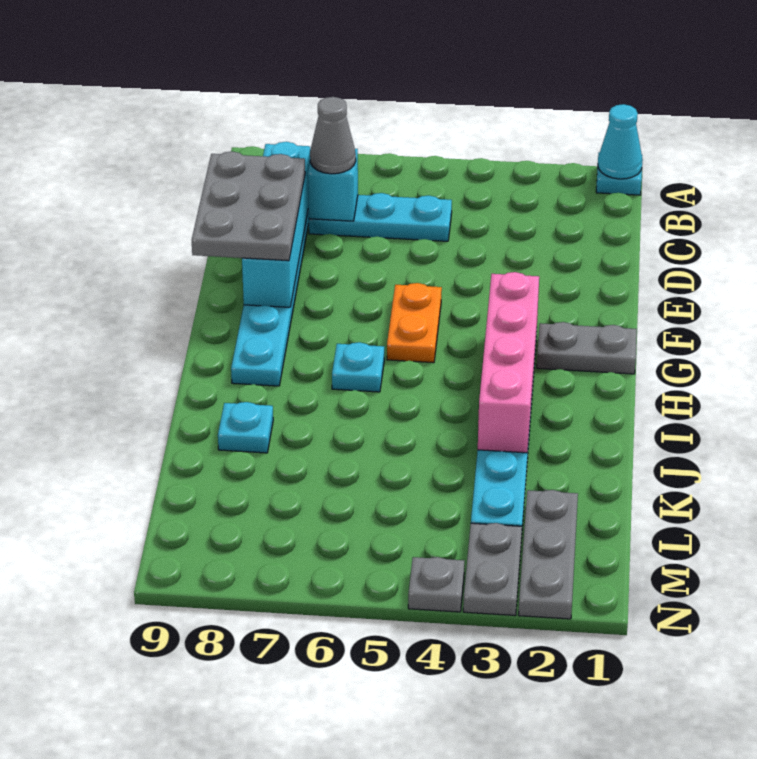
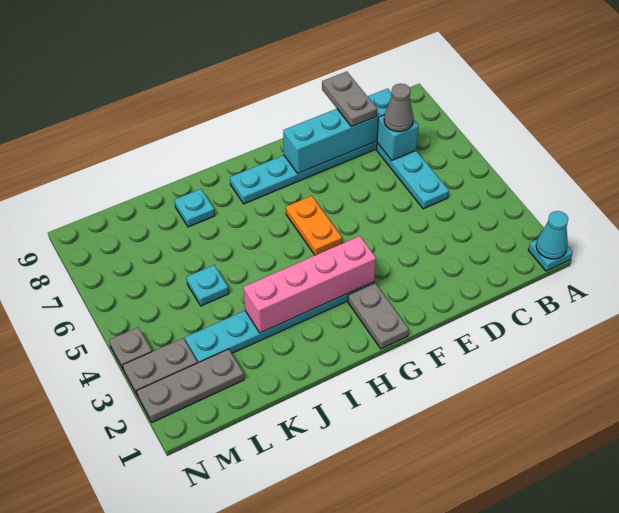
grey plate D8:F9 level 3 -> grey plate D8:D9 level 3
orange plate F5:G5 level 1 -> orange plate G5:G6 level 1
cyan plate H6 level 1 -> cyan plate K5 level 1

